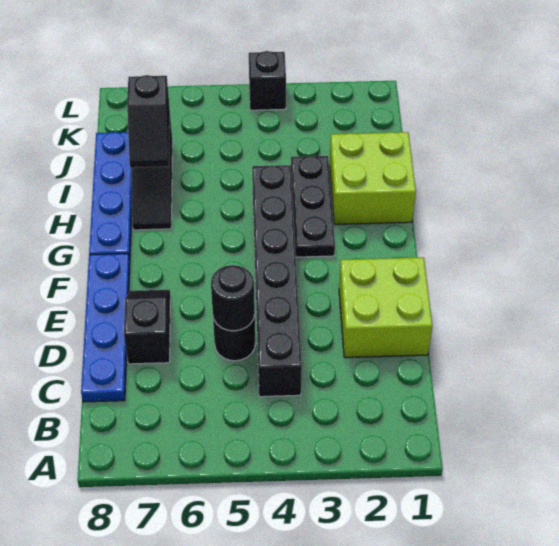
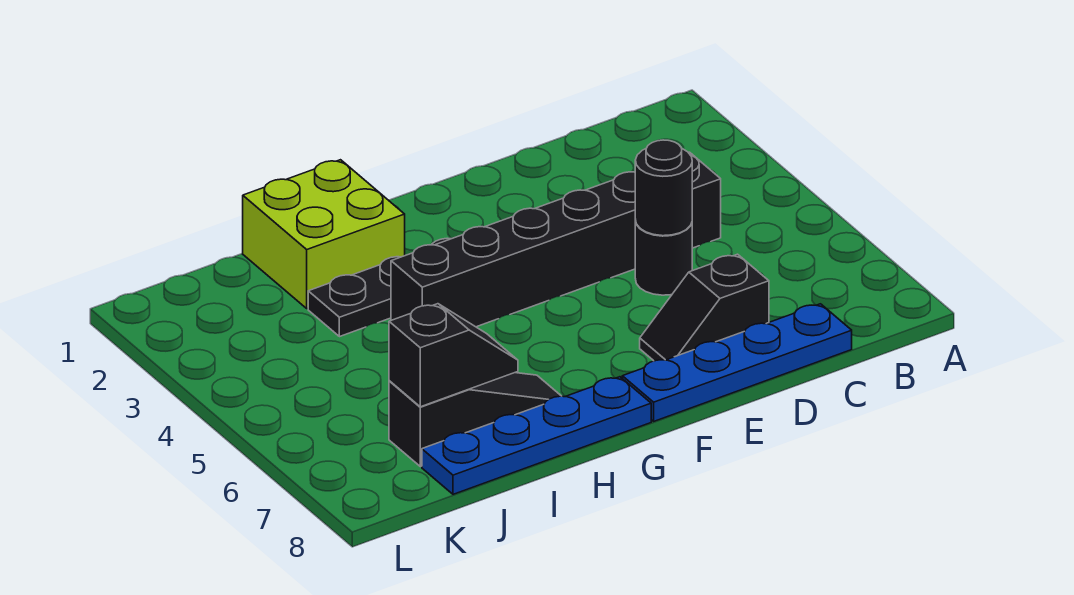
lime brick D1:E2 level 1 -> none
black brick L4 level 1 -> none

